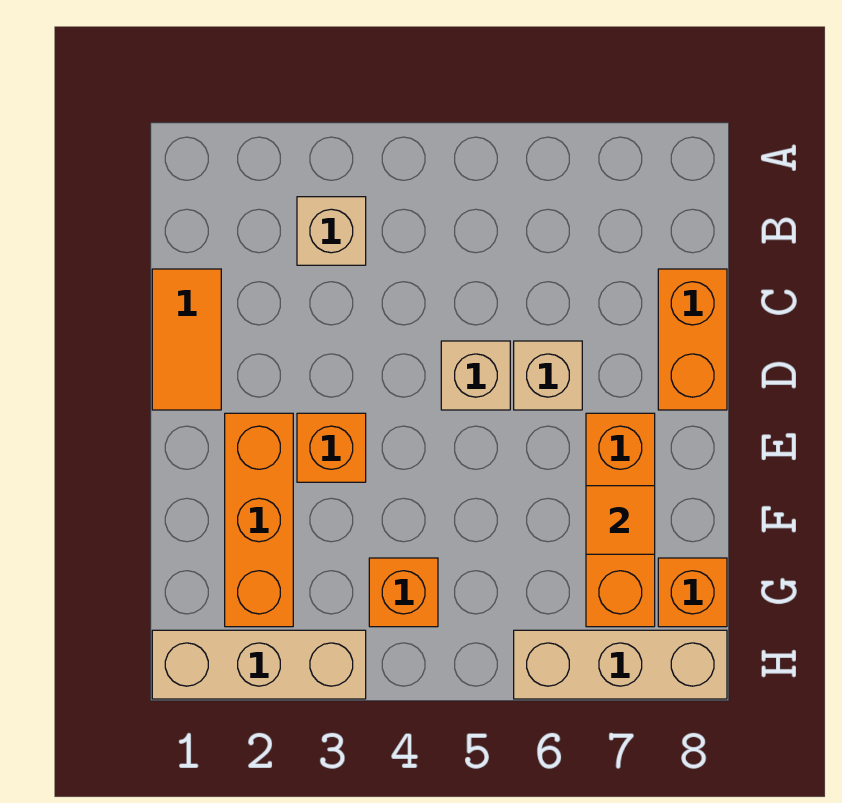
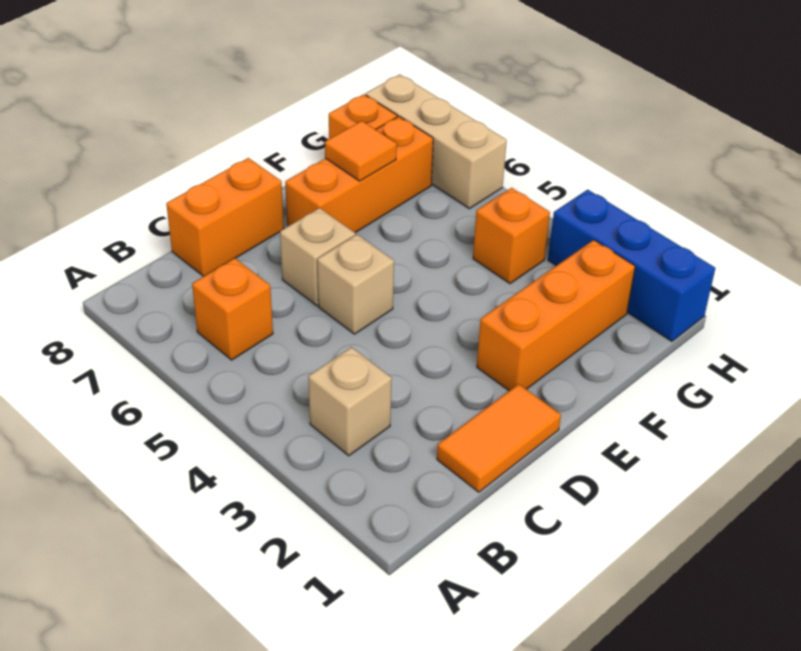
orange brick E3 level 1 -> orange brick B6 level 1
tan brick H1:H3 level 1 -> blue brick H1:H3 level 1

